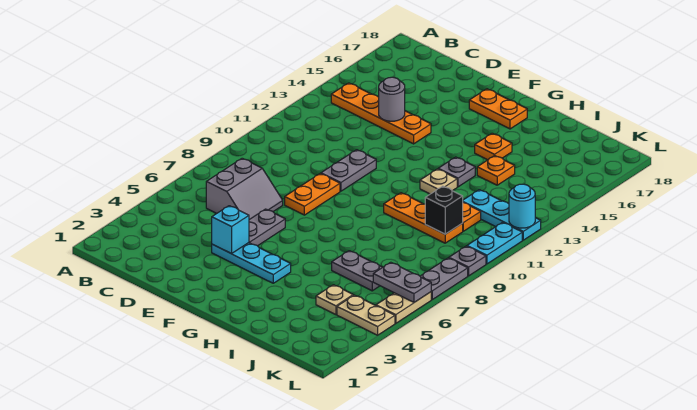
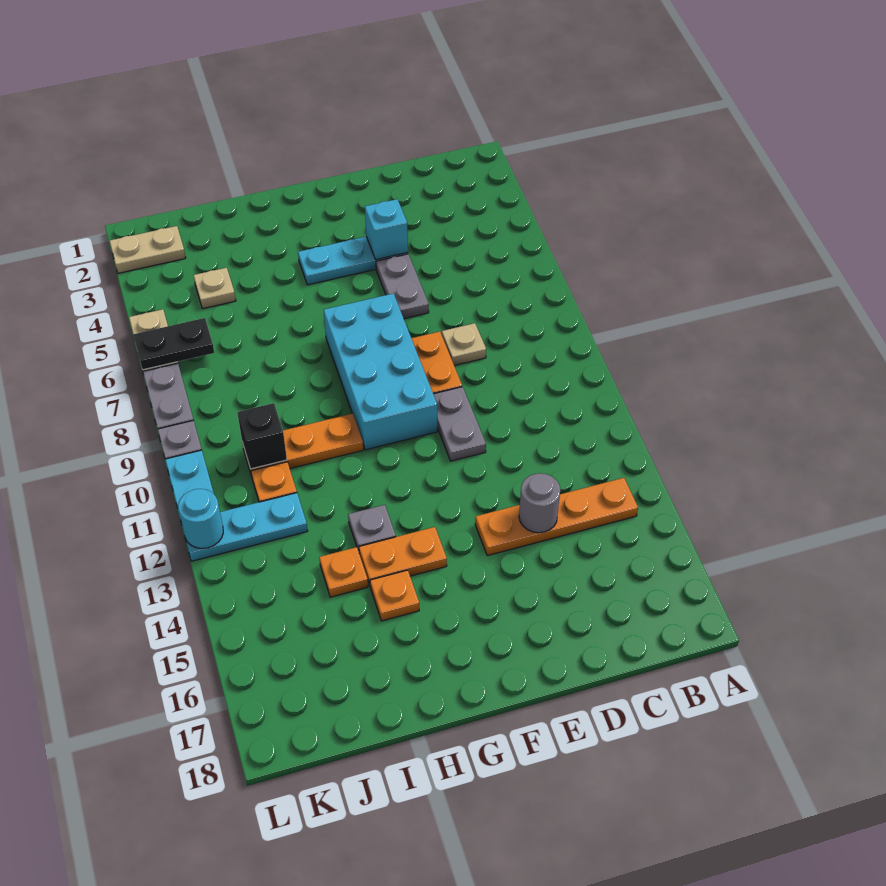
grey slope C6:D7 level 1 top C -> none
none -> cyan brick F7:G10 level 1
orange plate F17:G17 level 1 -> orange plate G14:H14 level 1
tan plate H12 level 1 -> tan plate D8 level 1
grey plate I6:J6 level 1 -> none
tan plate K4:L4 level 1 -> tan plate K2:L2 level 1
grey plate K6:L6 level 2 -> black plate K6:L6 level 2

